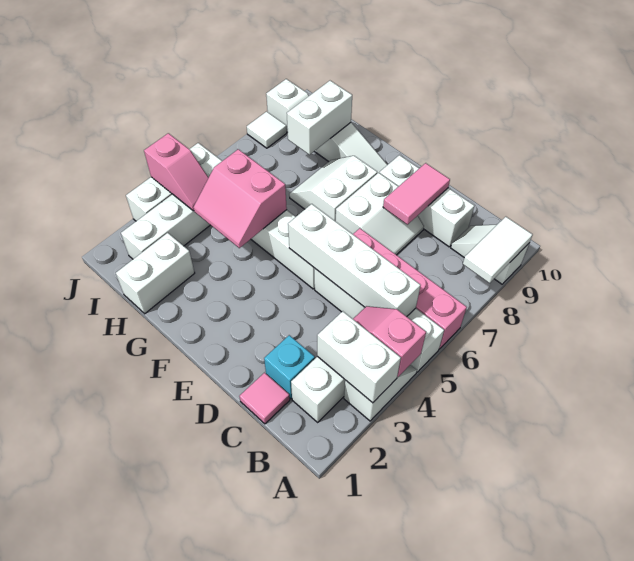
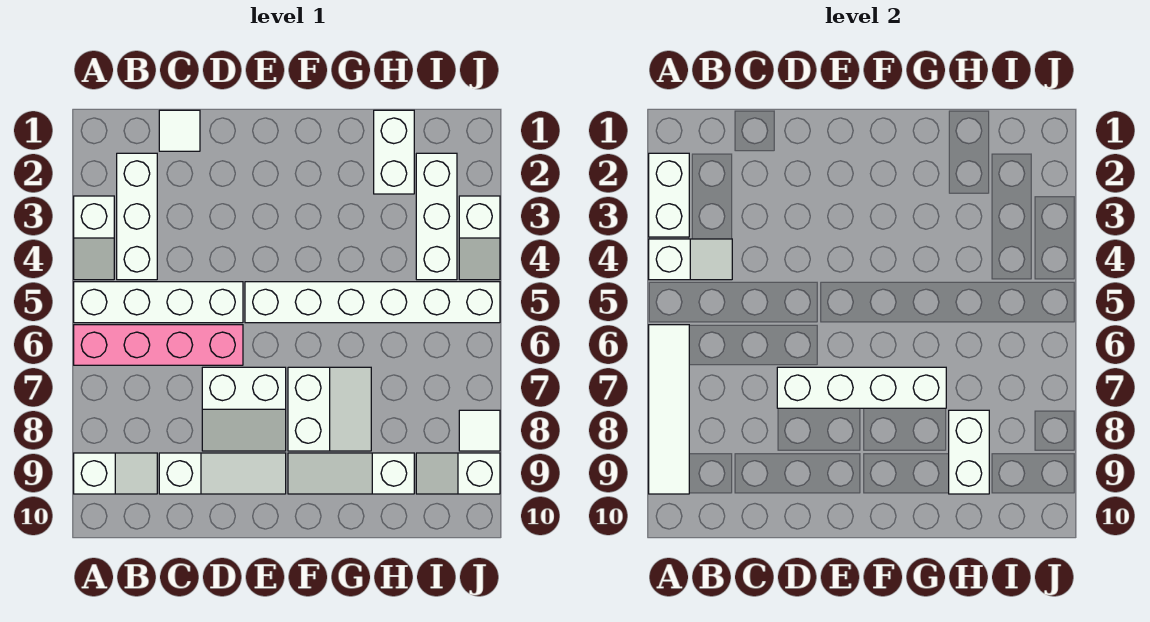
white brick A3:B3 level 2 -> white brick A2:A3 level 2
pink slope A4:B4 level 2 top A -> white slope A4:B4 level 2 top A
white tile A8:A9 level 2 -> white tile A6:A9 level 2
white brick B5:E5 level 2 -> white brick D7:G7 level 2
pink tile C1 level 1 -> white tile C1 level 1
cyan brick C2 level 1 -> none
white brick C9:E9 level 1 -> white slope C9:E9 level 1 top C
white slope D7:E8 level 1 top E -> white slope D7:E8 level 1 top 7
pink tile D8:D9 level 2 -> none
pink slope G4:H5 level 2 top 5 -> none
pink slope I4:J4 level 2 top J -> none

